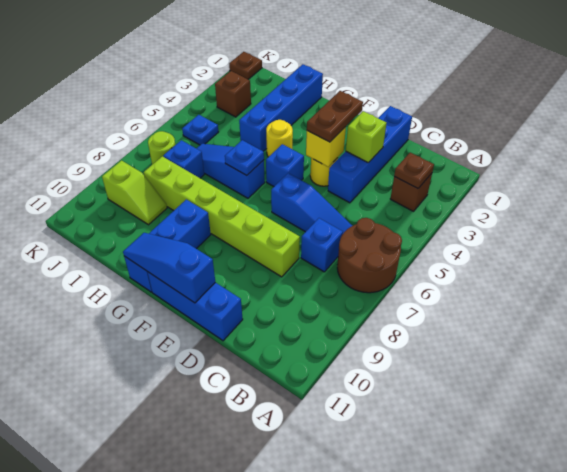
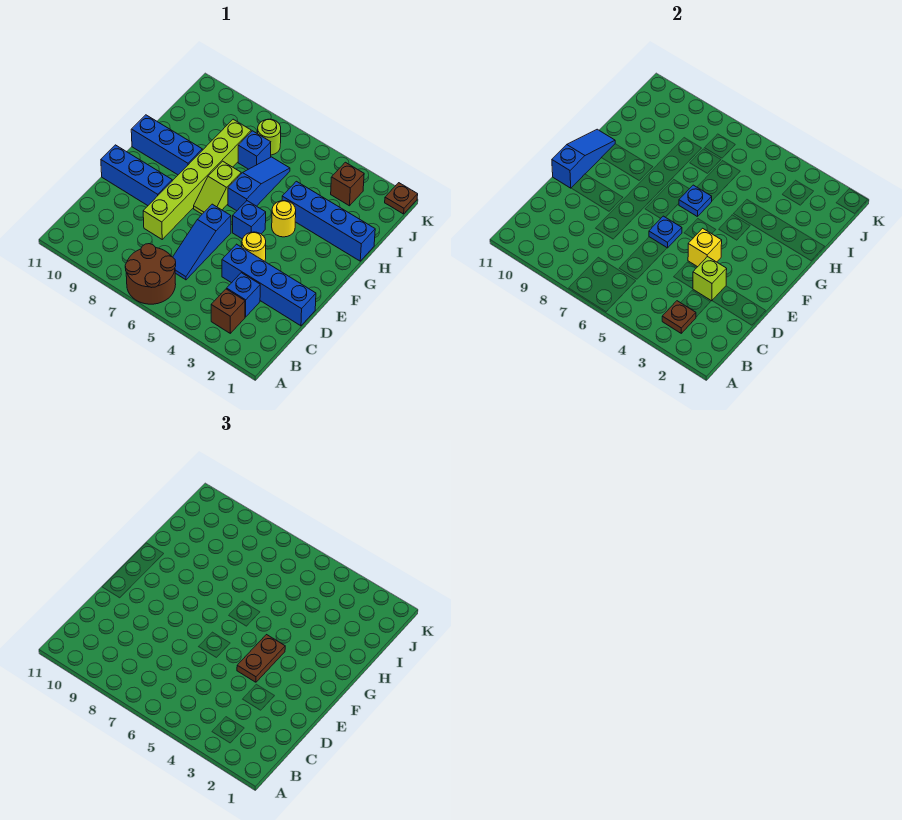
blue brick C7 level 1 -> blue brick C3 level 1
blue brick D11:F11 level 1 -> blue brick E9:E11 level 1
brown plate E3:E4 level 3 -> brown plate E4:F4 level 3
lime slope I9:J9 level 1 top J -> lime slope F7:G7 level 1 top G
blue plate J5 level 1 -> blue plate E6 level 2

